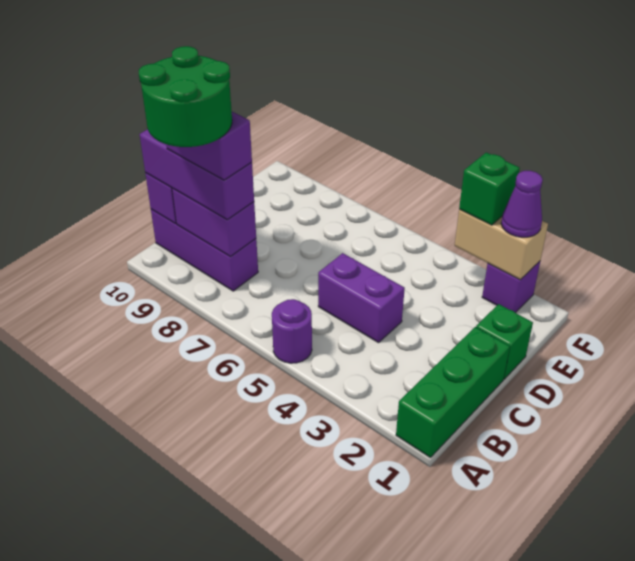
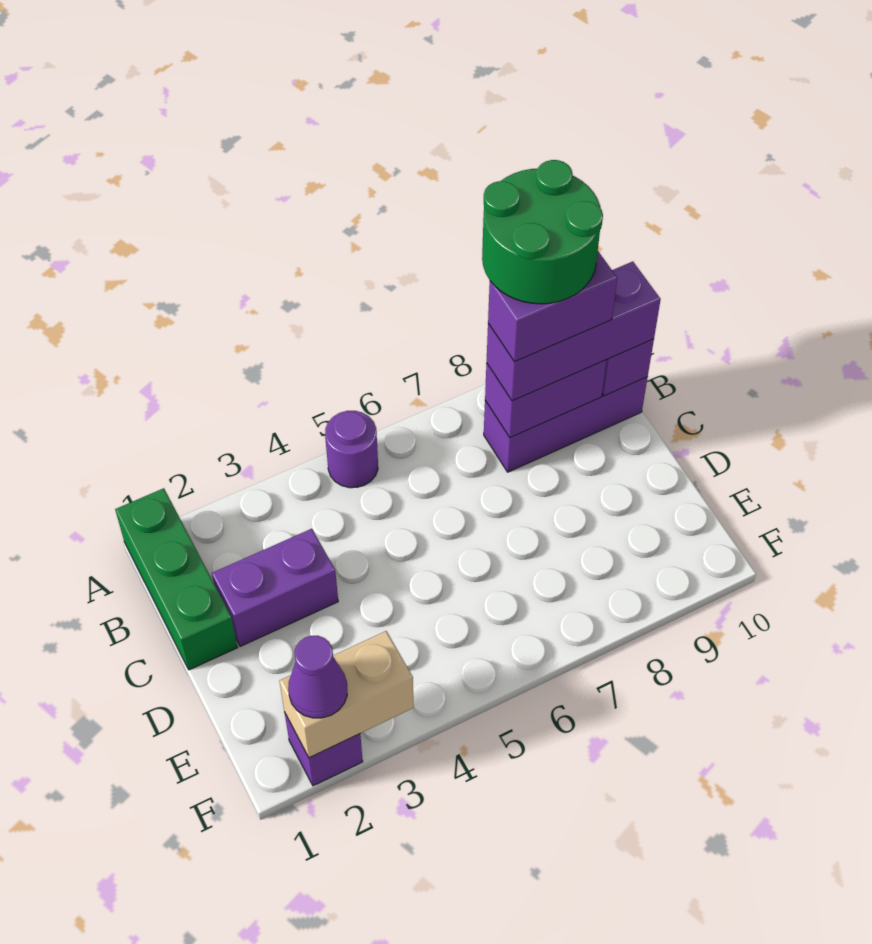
purple brick C4:C5 level 1 -> purple brick C2:C3 level 1
green brick D1 level 1 -> none
green brick F3 level 3 -> none

